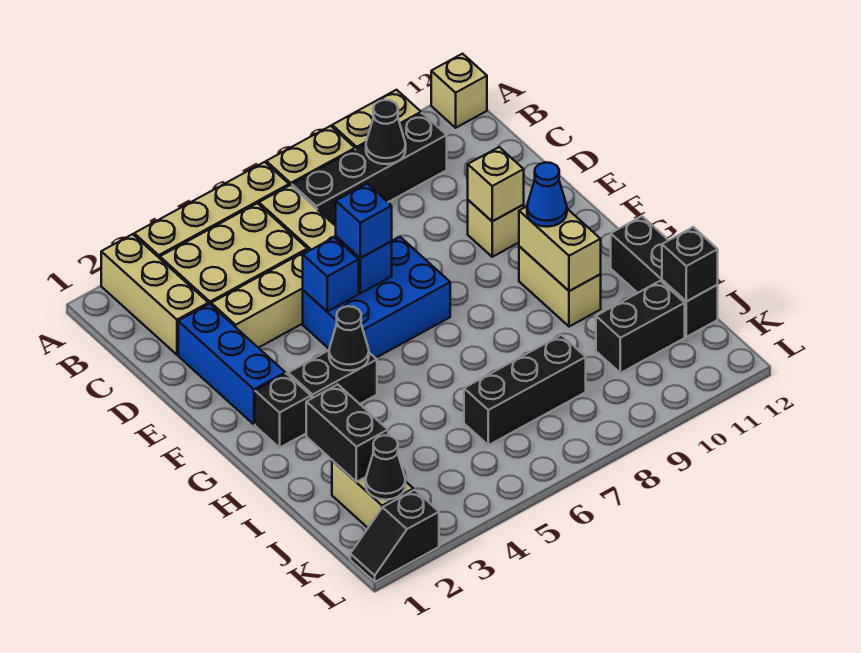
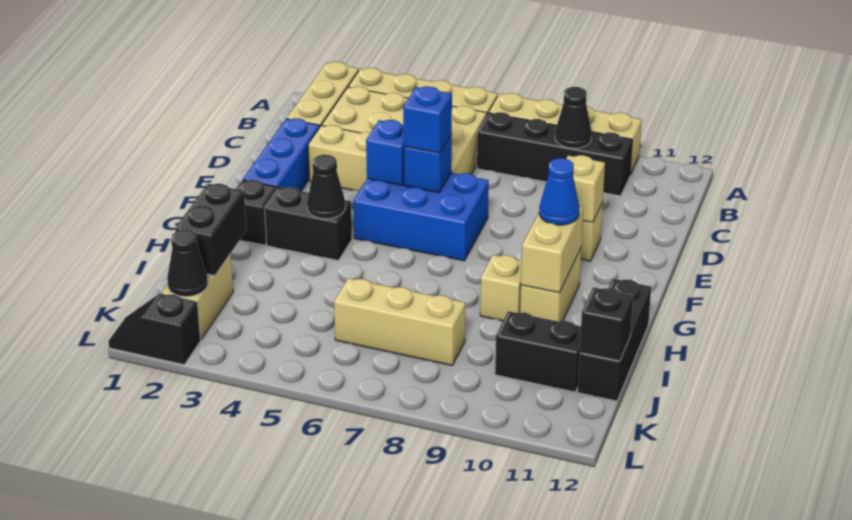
tan brick A12 level 1 -> tan brick H9 level 1
black brick J6:J8 level 1 -> tan brick J6:J8 level 1

